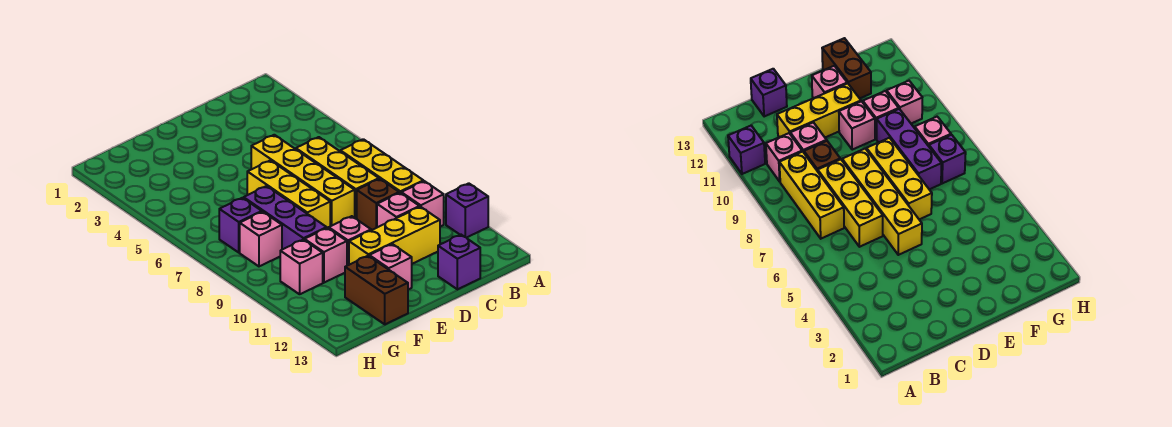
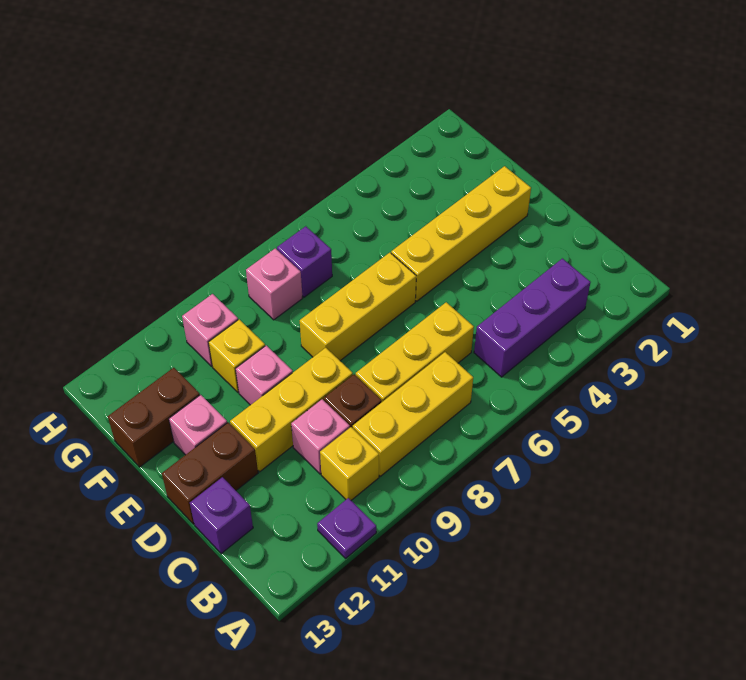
purple brick A11 level 1 -> purple plate A11 level 1
pink brick B10 level 1 -> yellow brick B10 level 1
yellow brick C11:E11 level 1 -> yellow brick D9:D11 level 1
yellow brick D5:D8 level 1 -> yellow brick E2:E5 level 1
none -> brown brick D12:D13 level 1
purple brick F7:F9 level 1 -> purple brick B3:B5 level 1
pink brick F10 level 1 -> yellow brick F10 level 1

